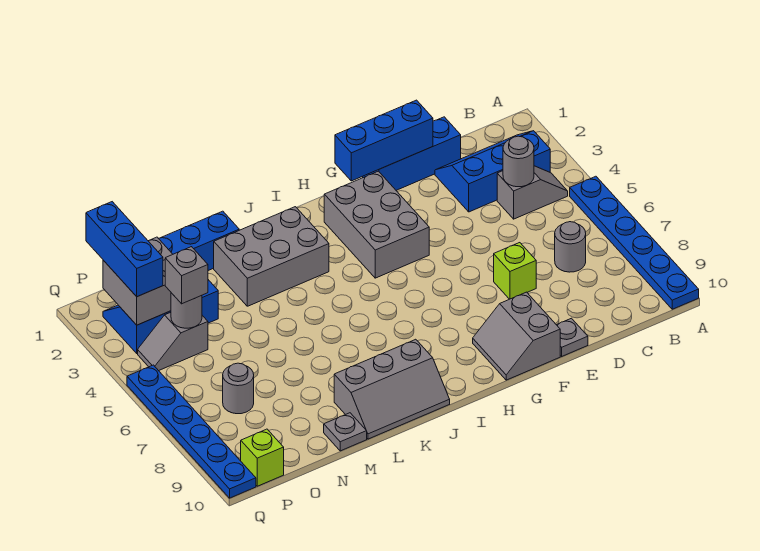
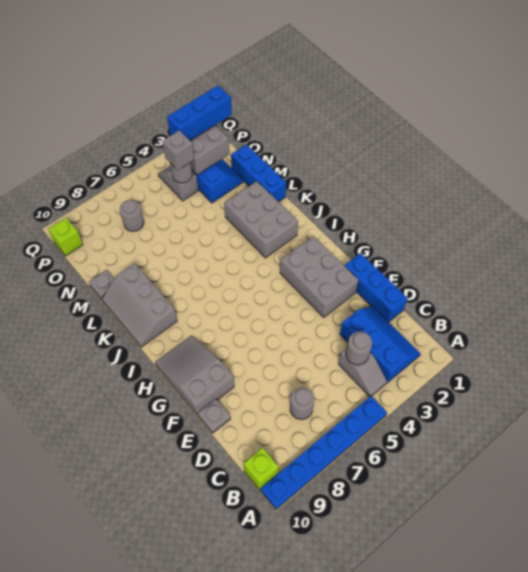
blue brick E1:G1 level 2 -> none
lime brick E7 level 1 -> lime brick B10 level 1
grey slope F9:G10 level 1 top F -> grey slope F9:H10 level 1 top F
grey brick G2:H4 level 1 -> grey brick F2:H3 level 1
blue plate Q5:Q10 level 1 -> none

